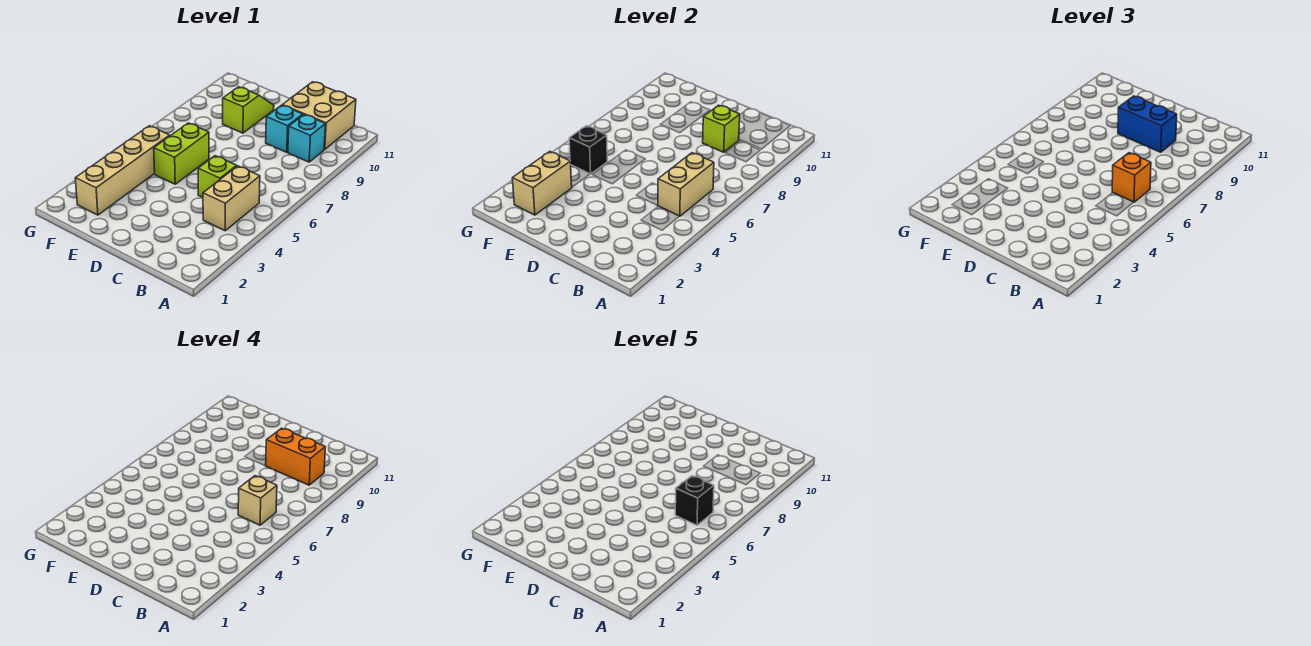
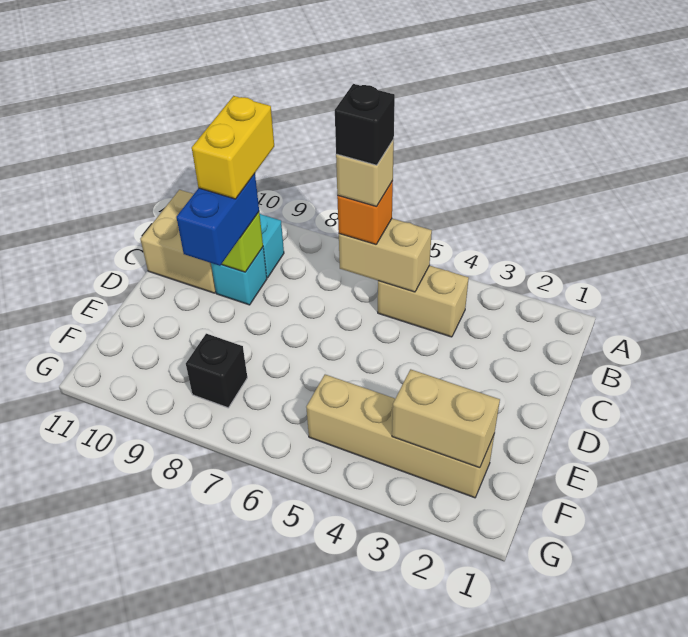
orange brick B9:C9 level 4 -> yellow brick B9:C9 level 4
lime brick C5 level 1 -> none
lime brick E5:E6 level 1 -> none
lime slope E9:E10 level 1 top 9 -> none
black brick F5 level 2 -> black brick F8 level 1

